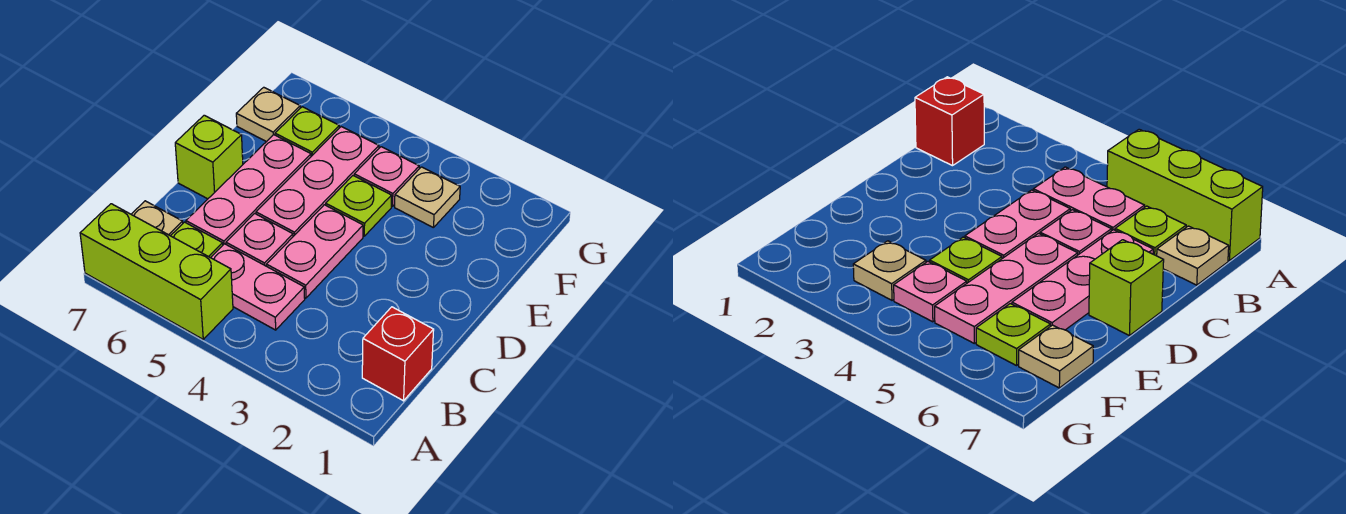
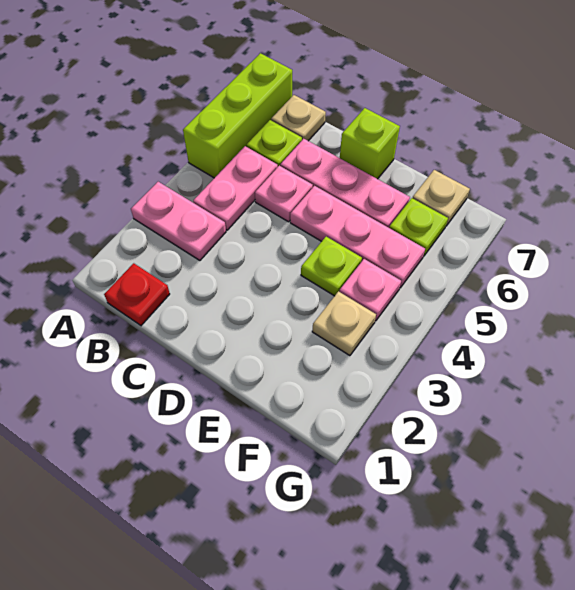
red brick B1 level 1 -> red plate B1 level 1
pink plate C4:D4 level 1 -> pink plate A3:B3 level 1

